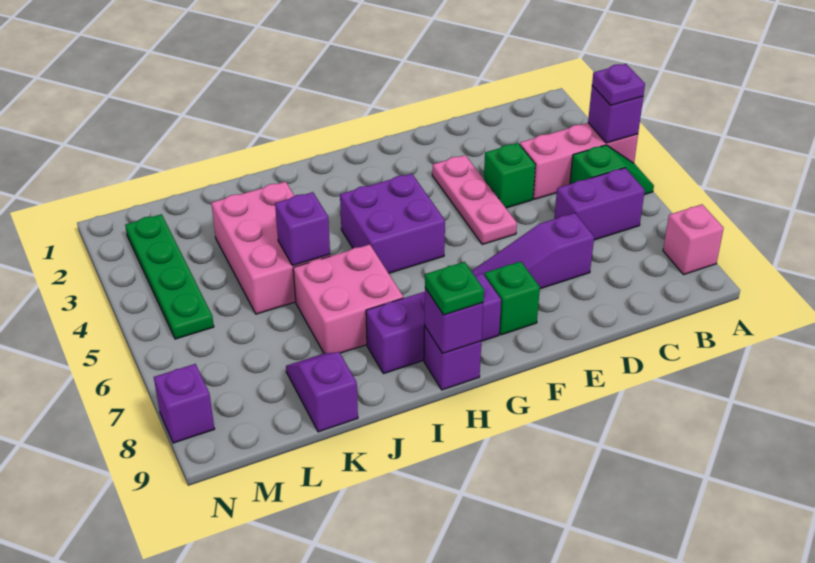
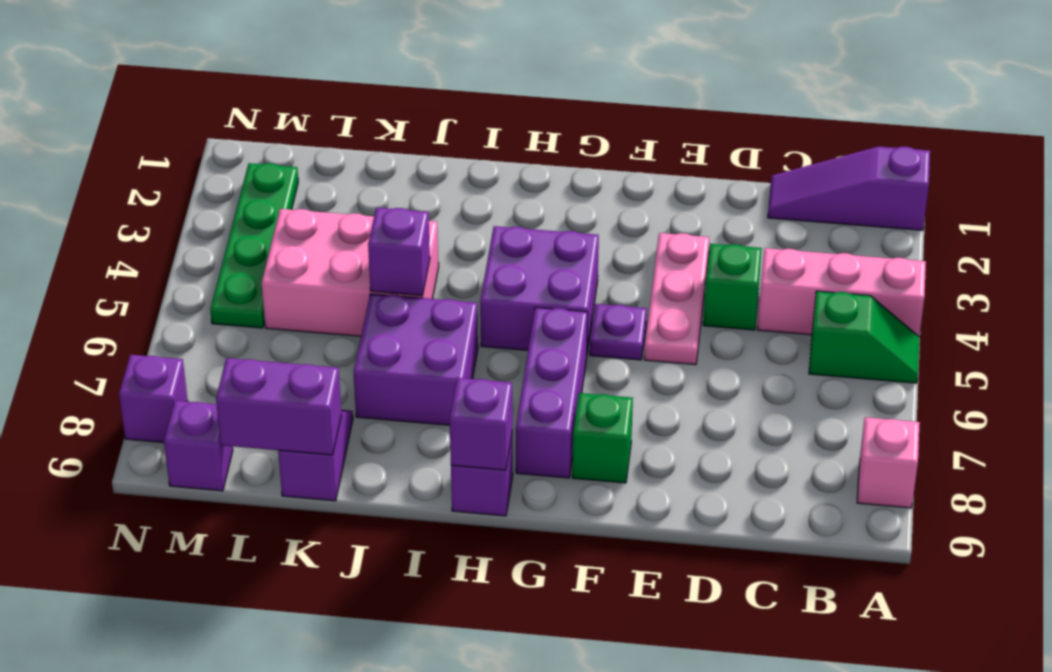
purple brick A4 level 2 -> purple brick M9 level 1
purple plate A4 level 3 -> purple plate F5 level 1
purple brick B6:C6 level 1 -> purple brick K9:L9 level 2
purple slope D7:F7 level 1 top D -> purple slope A1:C1 level 1 top A
purple brick G8:I8 level 1 -> purple brick G6:G8 level 1
green plate H9 level 3 -> none
pink brick I6:J7 level 1 -> purple brick I6:J7 level 1
pink brick J3:K5 level 1 -> pink brick J4:L5 level 1

